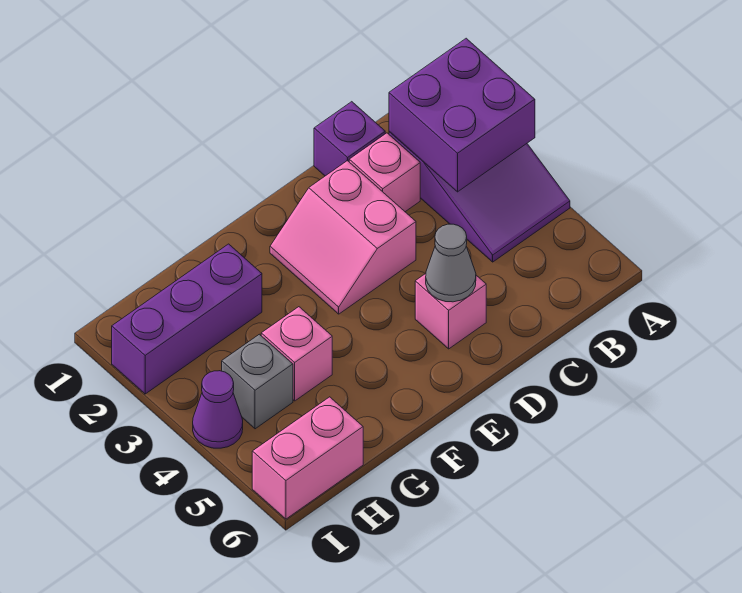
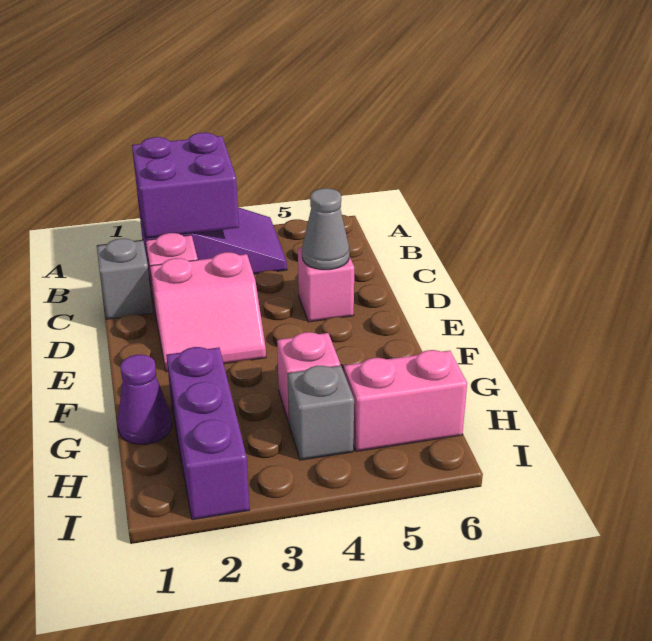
purple brick C1 level 1 -> grey brick C1 level 1
pink brick H6:I6 level 1 -> pink brick H5:H6 level 1
purple cone I4 level 1 -> purple cone G1 level 1

